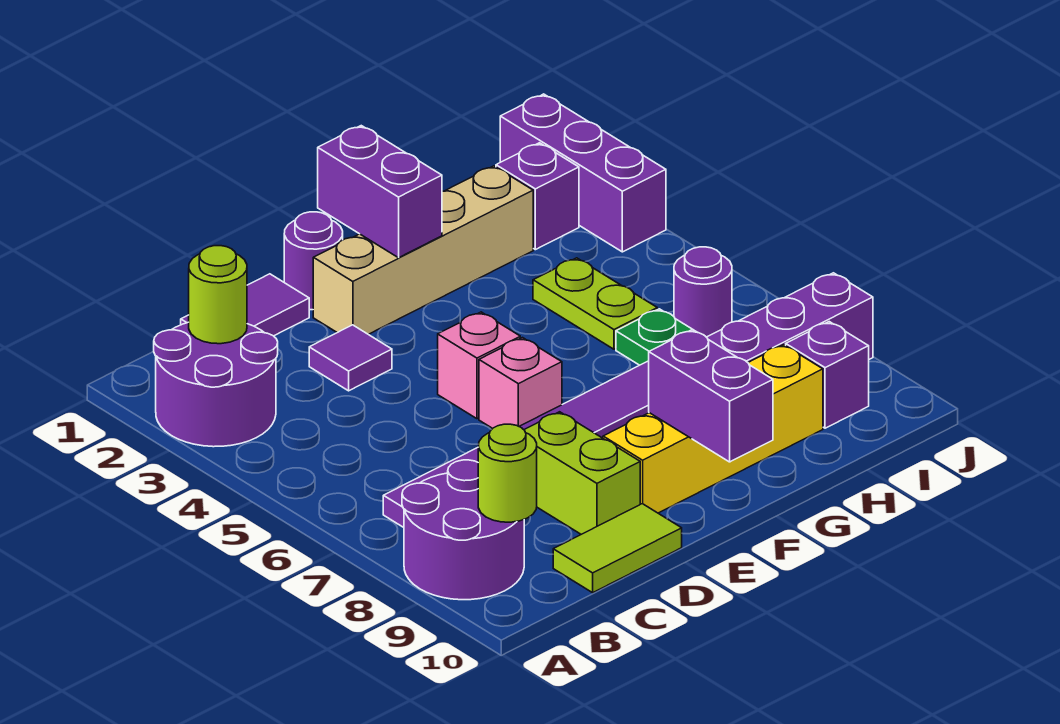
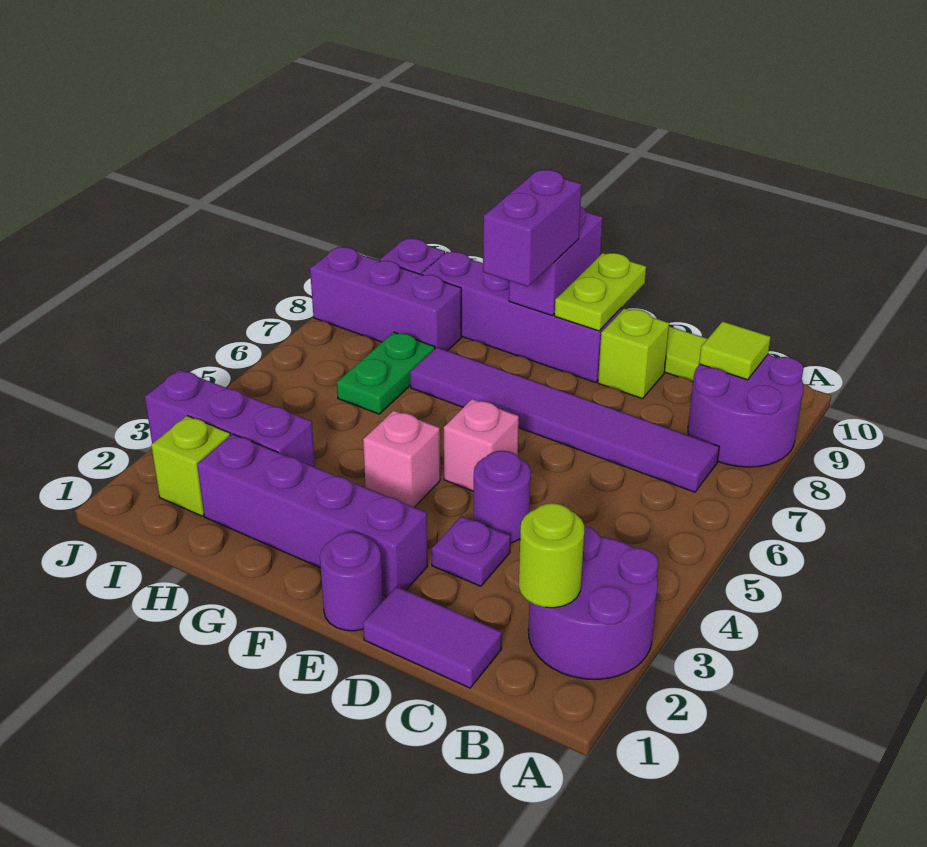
lime round brick B9 level 2 -> lime tile B9 level 2
purple tile D3 level 1 -> purple plate D3 level 1
lime brick D8:D9 level 1 -> lime brick D9 level 1
tan brick E2:H2 level 1 -> purple brick E2:H2 level 1
pink brick E6 level 1 -> pink brick F4 level 1
yellow brick E9:H9 level 1 -> purple brick E9:H9 level 1
purple brick F1:F2 level 2 -> purple brick F8:F9 level 3
lime plate H4:H5 level 1 -> lime plate E9:E10 level 2
purple brick I2 level 1 -> lime brick I2 level 1
purple round brick I6 level 1 -> purple round brick D4 level 1
purple brick J1:J3 level 1 -> purple brick H3:J3 level 1

